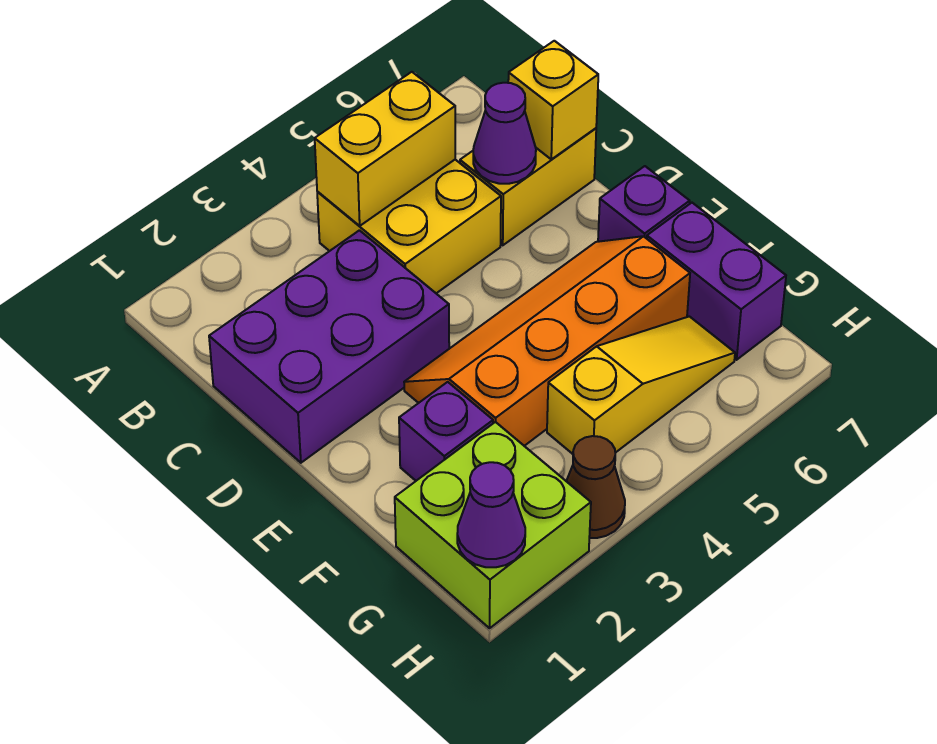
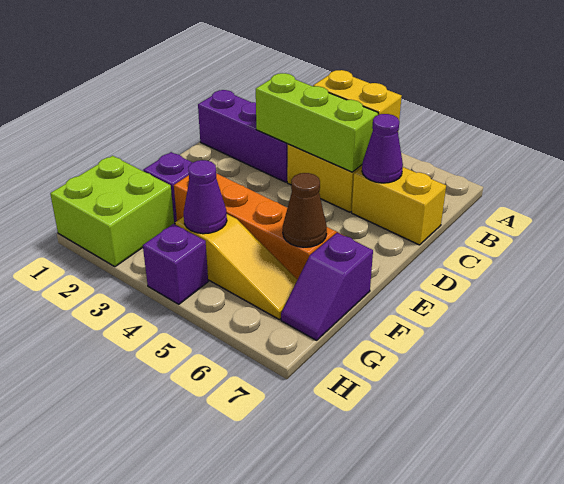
purple brick C1:D3 level 1 -> purple brick C1:C3 level 1
none -> lime brick C3:C5 level 2
yellow brick C7 level 2 -> none
purple brick E7 level 1 -> purple brick H4 level 1
purple brick F7:G7 level 1 -> purple slope F7:G7 level 1 top F
purple cone H1 level 2 -> purple cone G4 level 2
brown cone H3 level 1 -> brown cone F6 level 2

